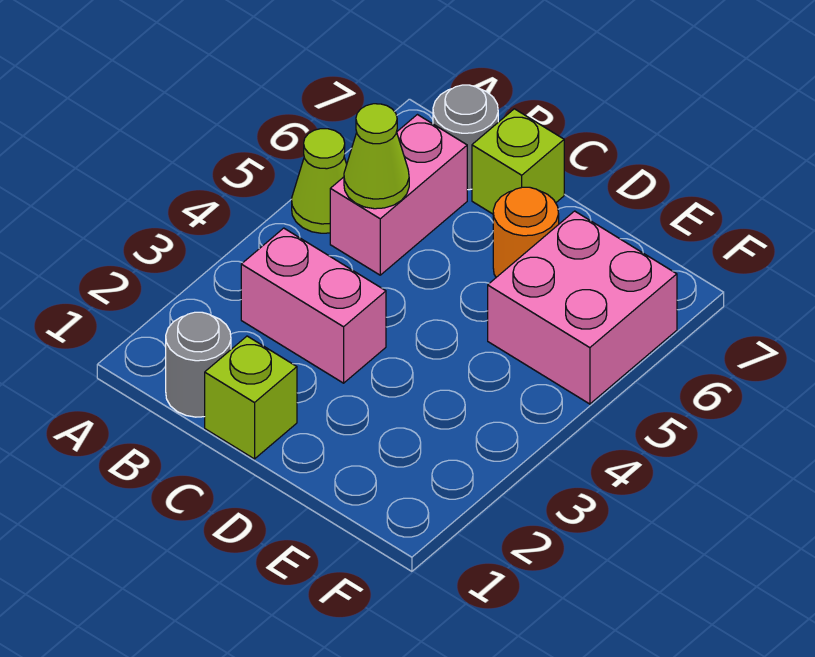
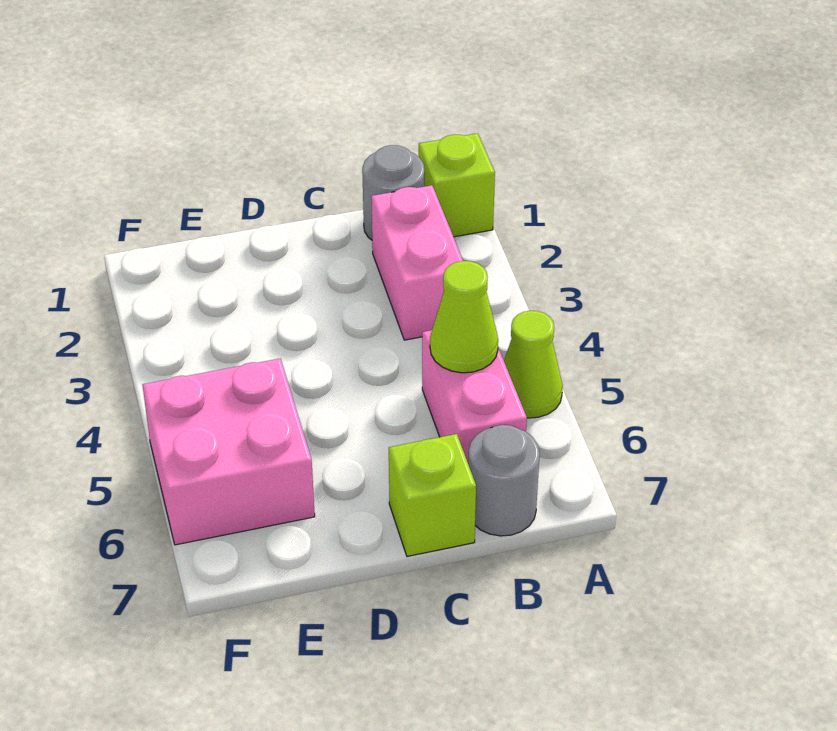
pink brick B3:C3 level 1 -> pink brick B2:B3 level 1
lime brick C1 level 1 -> lime brick A1 level 1
orange round brick D6 level 1 -> none

